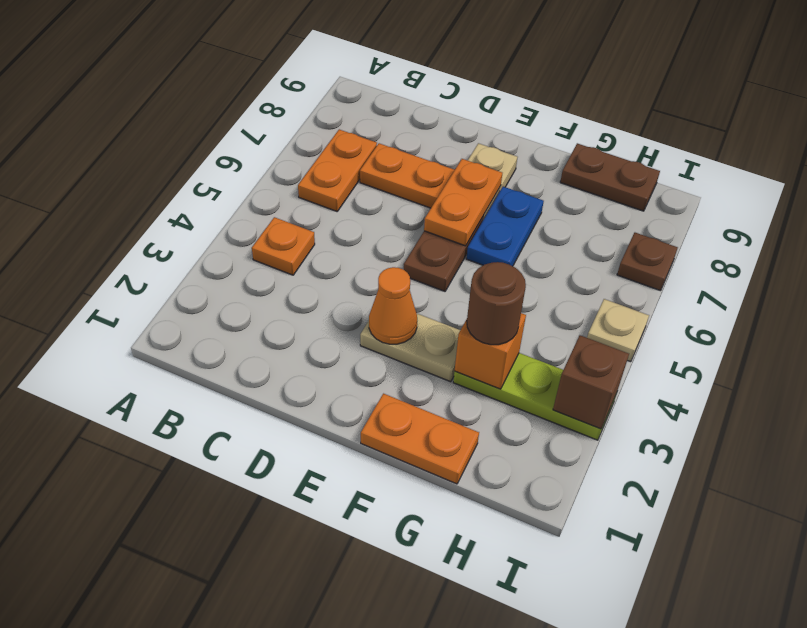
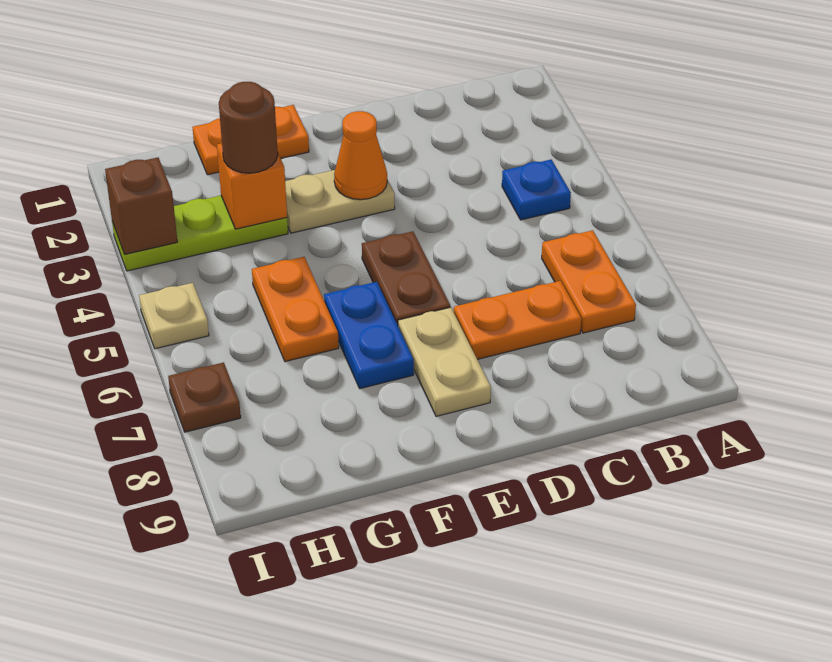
orange plate B4 level 1 -> blue plate B4 level 1
orange plate E6:E7 level 2 -> orange plate G5:G6 level 1
brown plate G9:H9 level 1 -> none

